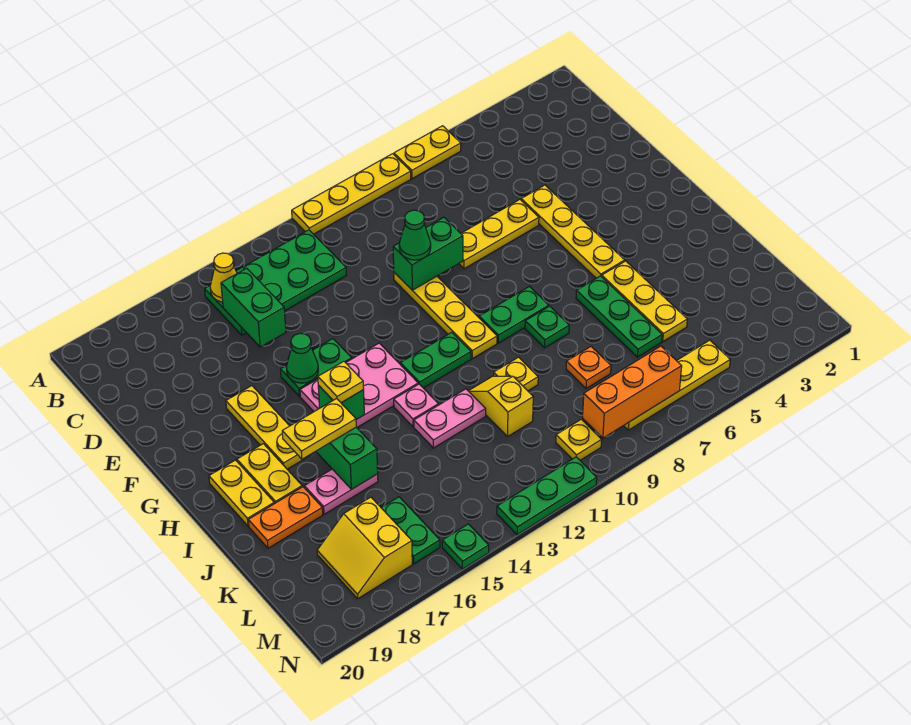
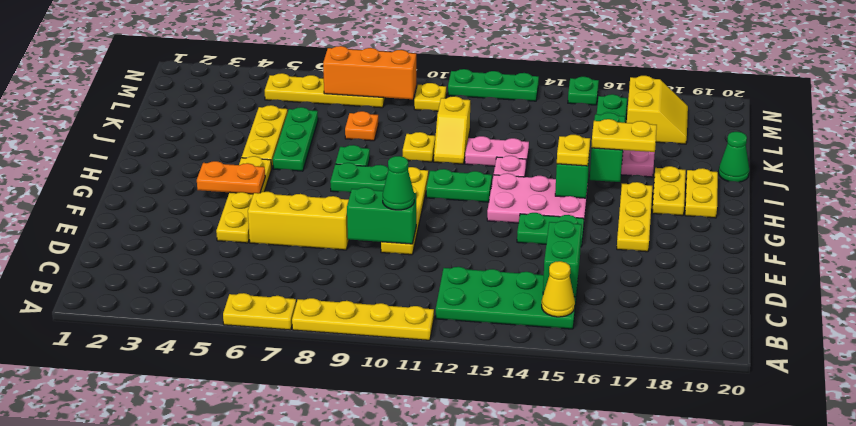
yellow plate E6:E8 level 1 -> yellow brick E6:E8 level 1
green cone F15 level 2 -> green cone J20 level 1
orange plate J18:J19 level 1 -> orange plate G4:G5 level 2

